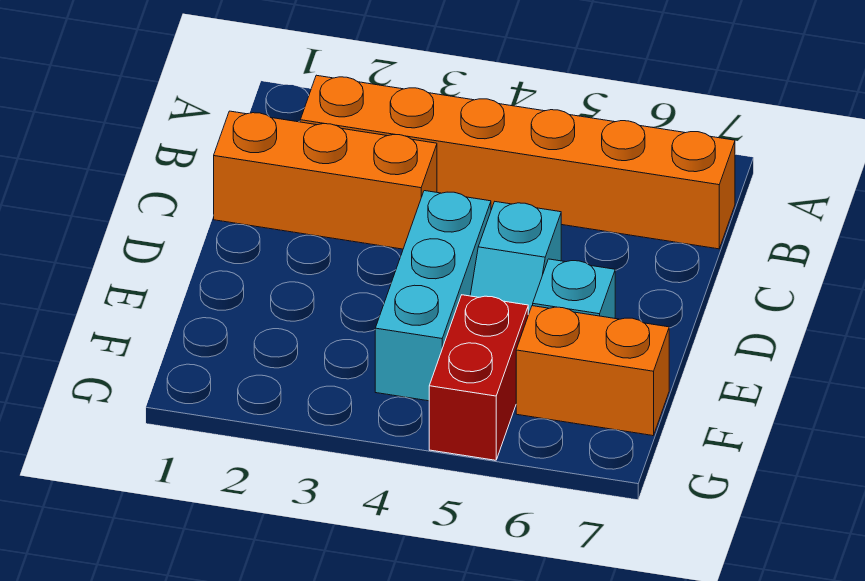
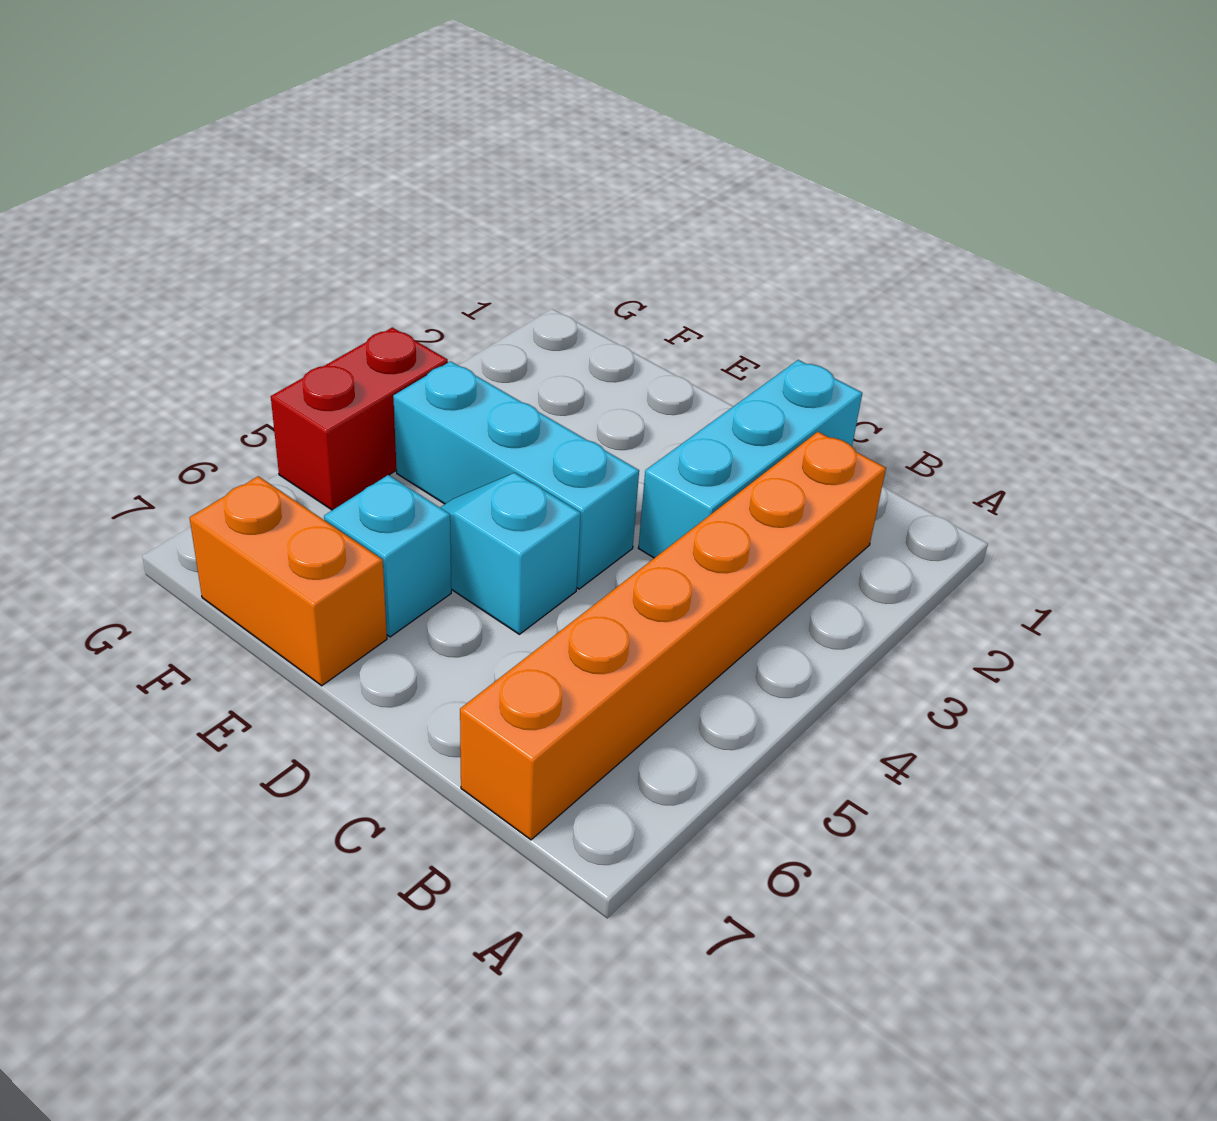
orange brick C1:C3 level 1 -> cyan brick C1:C3 level 1
red brick F5:G5 level 1 -> red brick G4:G5 level 1
orange brick F6:F7 level 1 -> orange brick E7:F7 level 1

